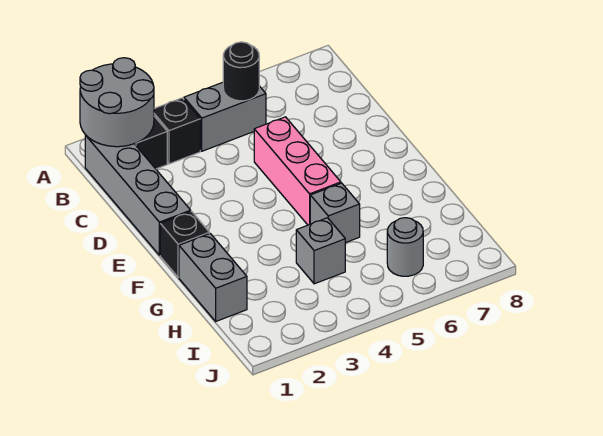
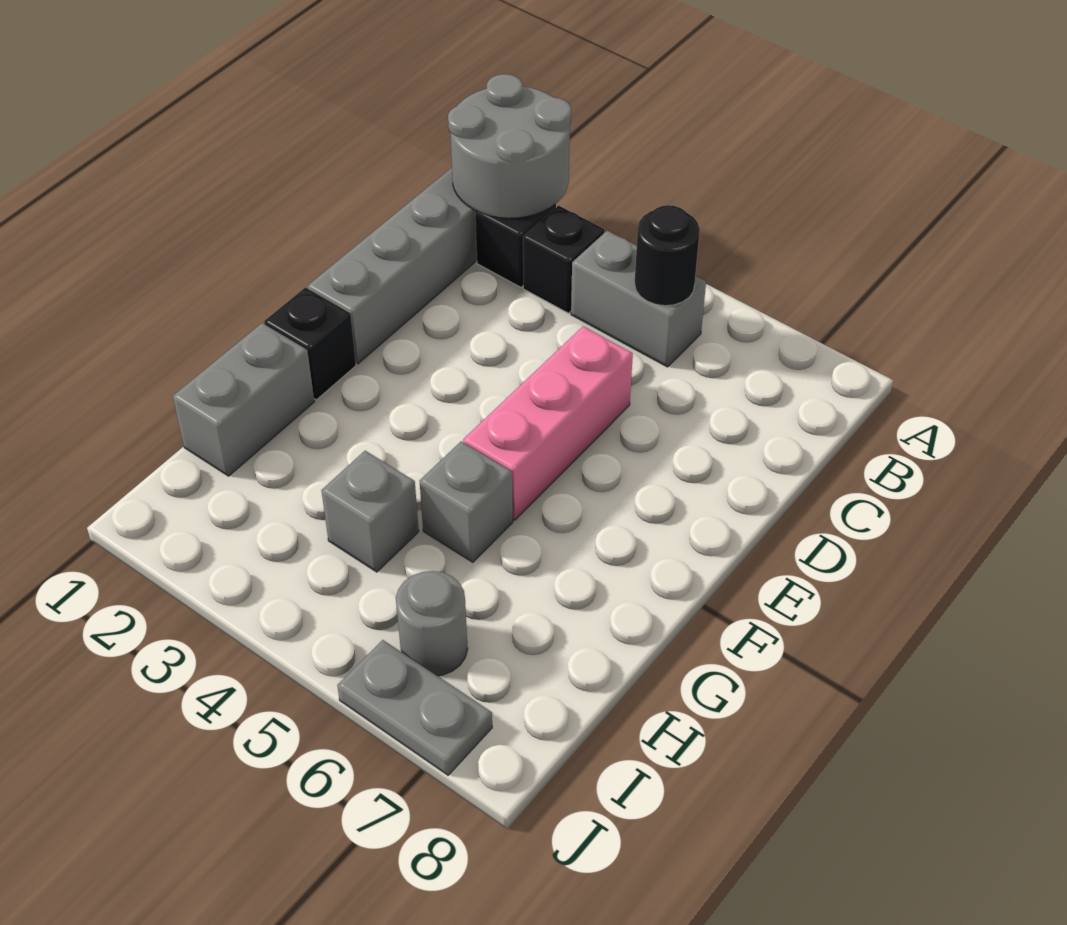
none -> grey plate J6:J7 level 1

